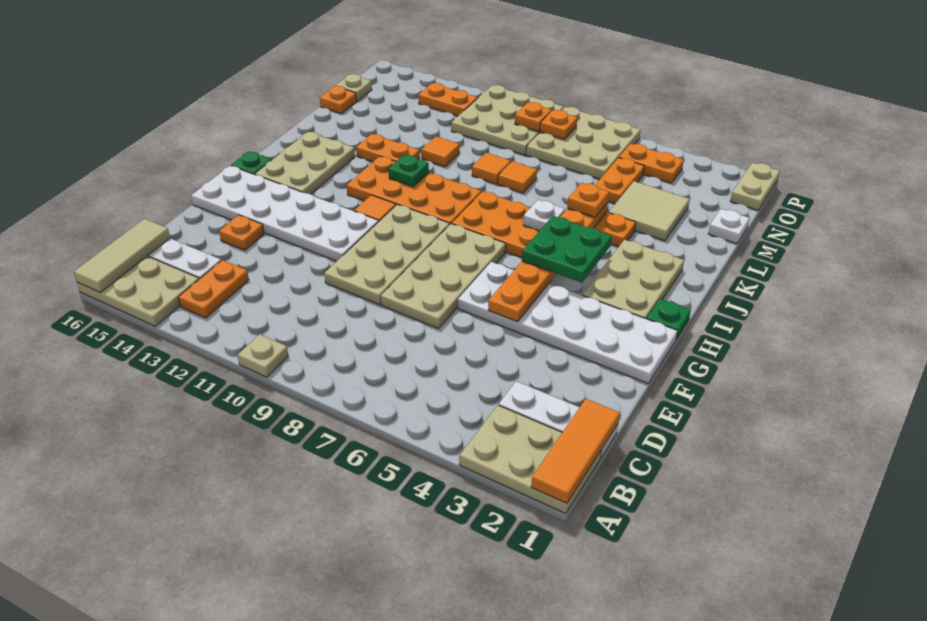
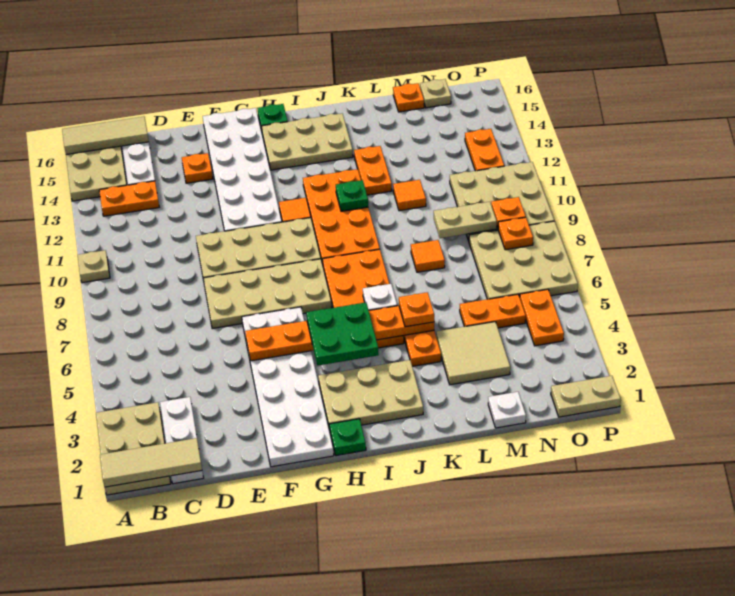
orange tile A1:C1 level 2 -> tan tile A1:C1 level 2
orange tile L9 level 1 -> none
none -> tan plate M9:N9 level 2

